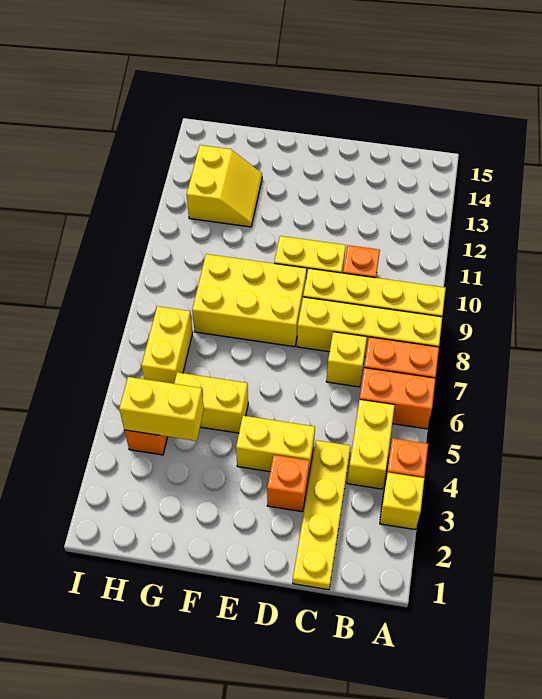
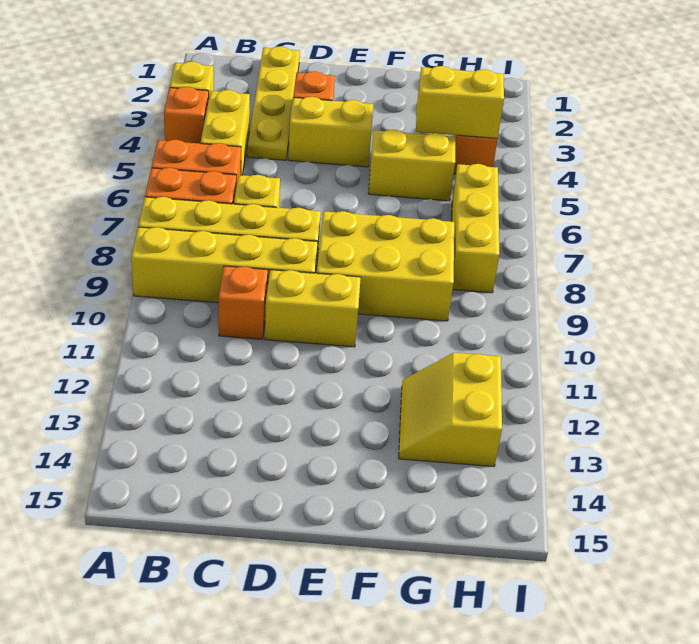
yellow brick H6:H7 level 1 -> yellow brick H6:H8 level 1

